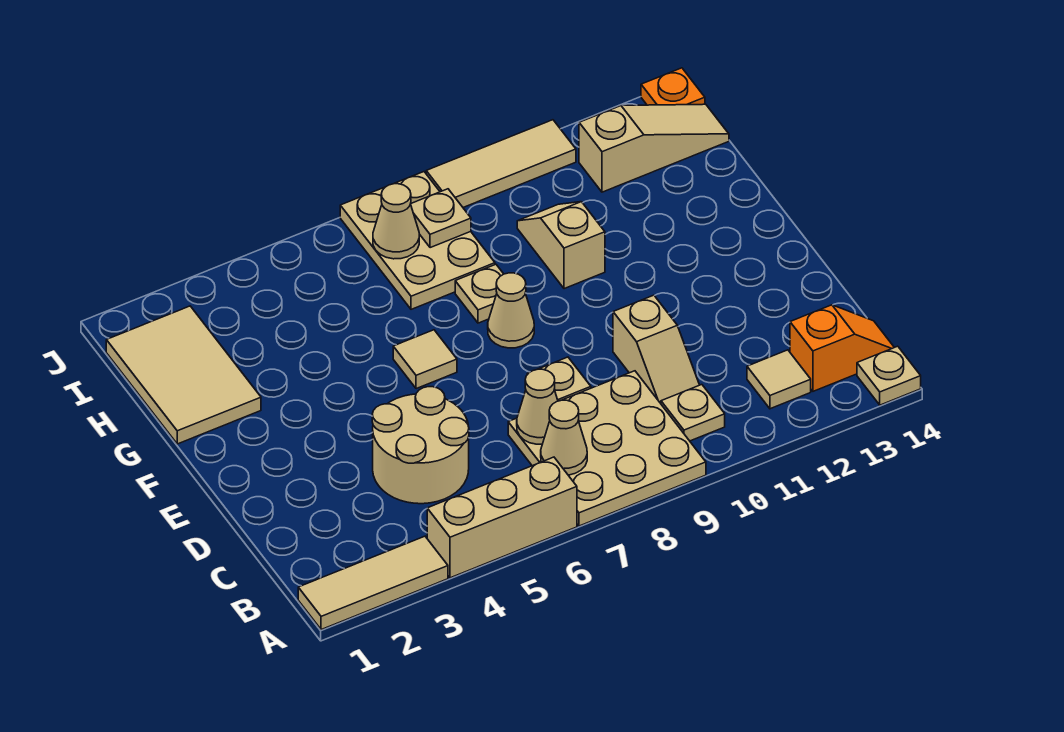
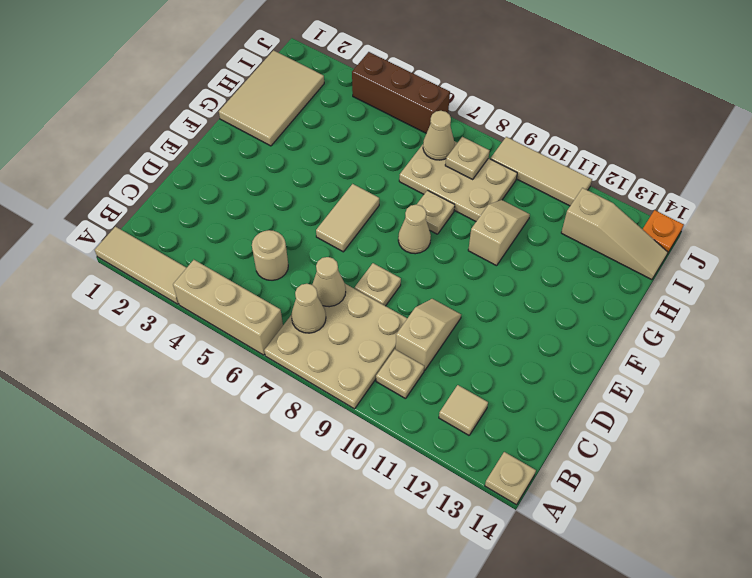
orange slope B13:B14 level 1 top 13 -> none
tan round brick C4:D5 level 1 -> tan round brick C5 level 1
tan slope C10:D10 level 1 top D -> tan slope C10:D10 level 1 top C
tan tile F6 level 1 -> tan tile E6:F6 level 1
tan plate H7:J8 level 1 -> tan plate H7:I9 level 1
none -> brown brick J4:J6 level 1

